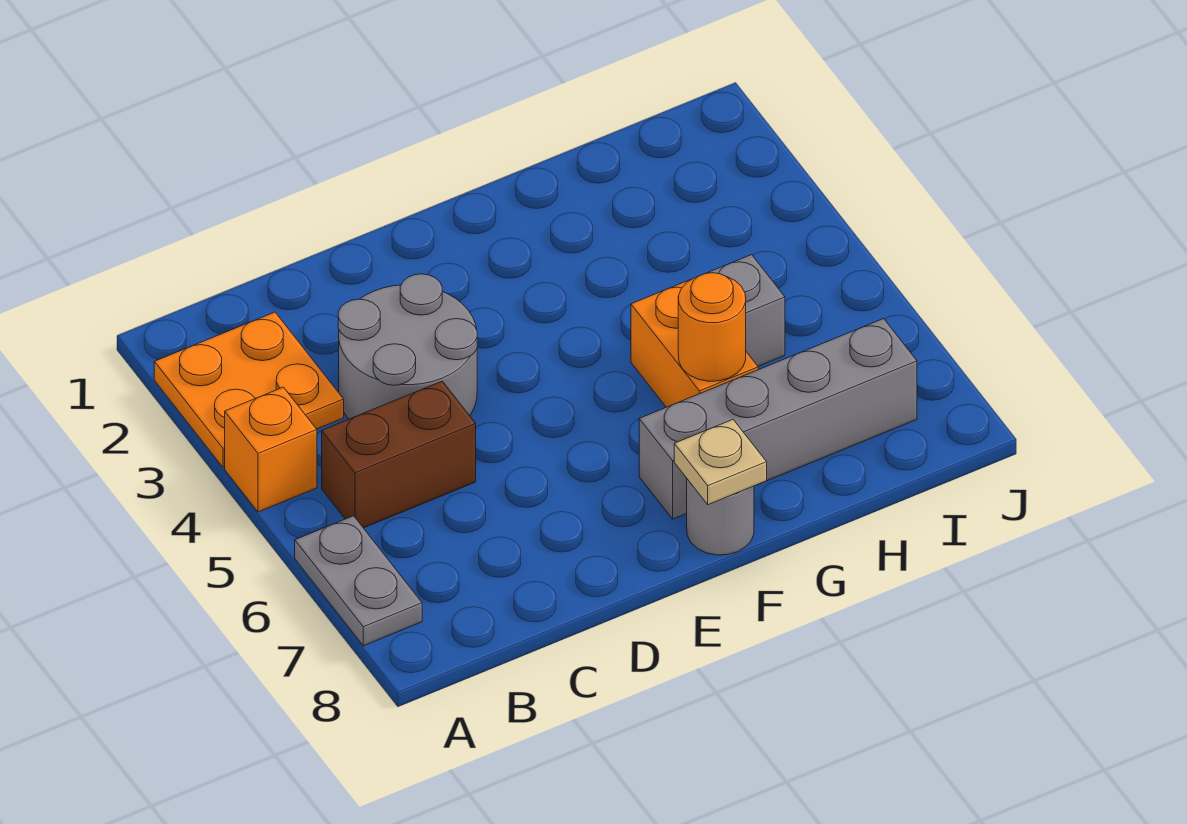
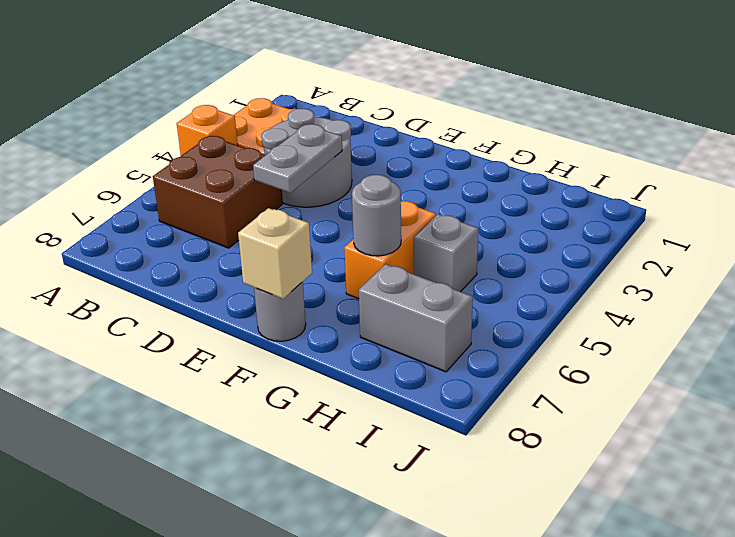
grey plate A6:A7 level 1 -> grey plate D4:D5 level 2
brown brick B5:C5 level 1 -> brown brick B5:C6 level 1
grey brick F7:I7 level 1 -> grey brick H7:I7 level 1
tan plate F8 level 2 -> tan brick F8 level 2
orange round brick G6 level 2 -> grey round brick G6 level 2

